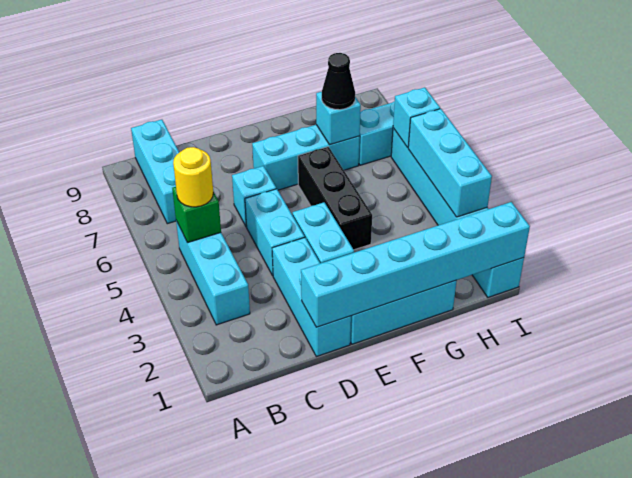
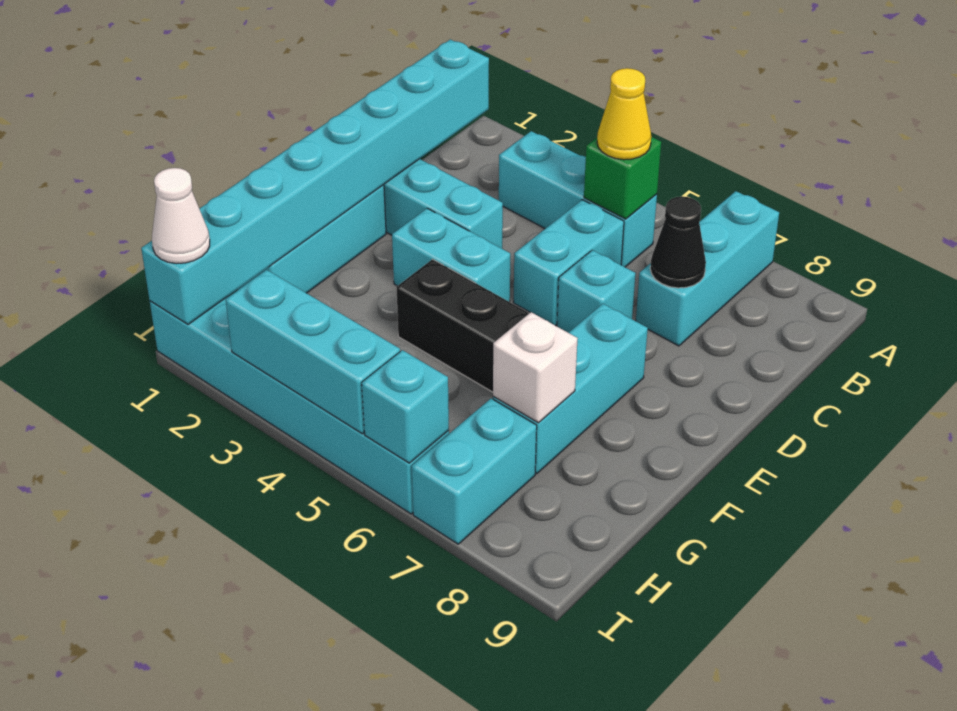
yellow round brick B5 level 3 -> yellow cone B5 level 3
cyan brick B7:B9 level 1 -> cyan brick A7:C7 level 1
cyan brick D1:I1 level 2 -> cyan brick B1:I1 level 2
cyan brick D4:D5 level 1 -> cyan brick C5:D5 level 1
cyan brick G7 level 2 -> white brick G7 level 2
black cone G7 level 3 -> black cone C7 level 2
none -> white cone I1 level 3

